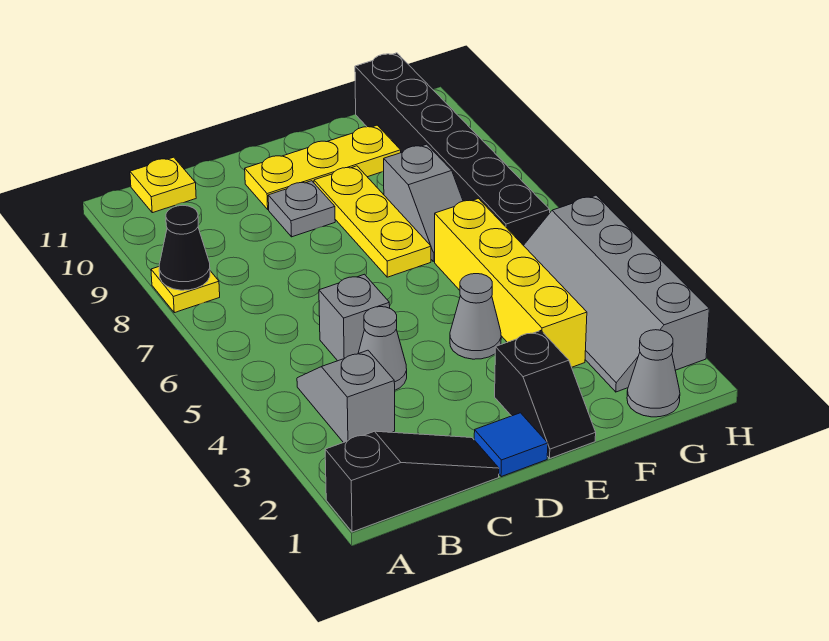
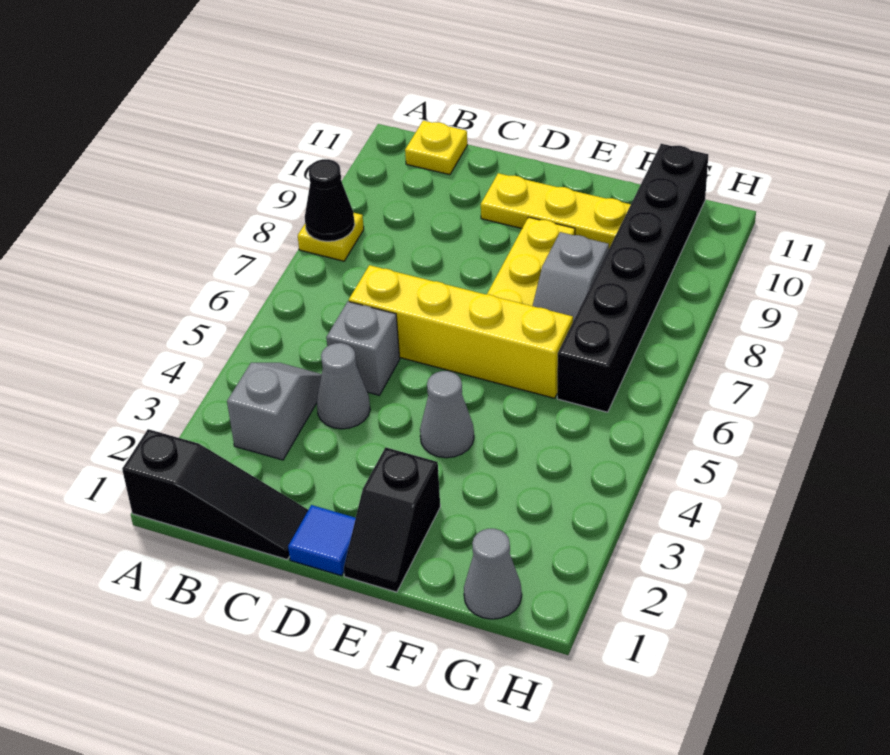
grey plate D9 level 1 -> none
yellow brick F3:F6 level 1 -> yellow brick C6:F6 level 1
grey slope G2:H5 level 1 top H -> none

